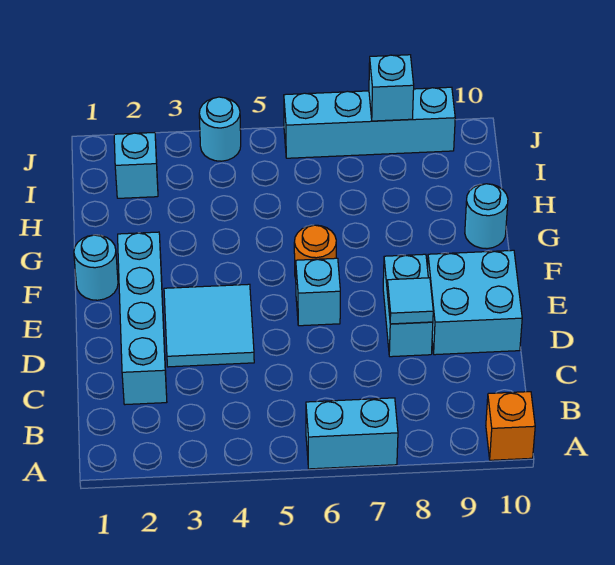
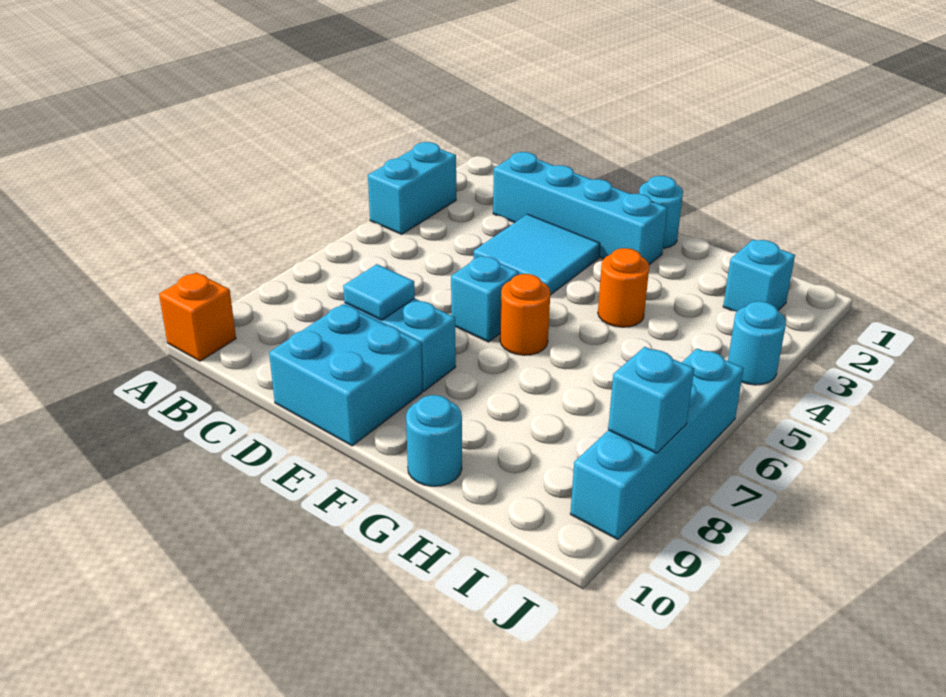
cyan brick A6:A7 level 1 -> cyan brick A3:A4 level 1
none -> orange round brick G4 level 1

